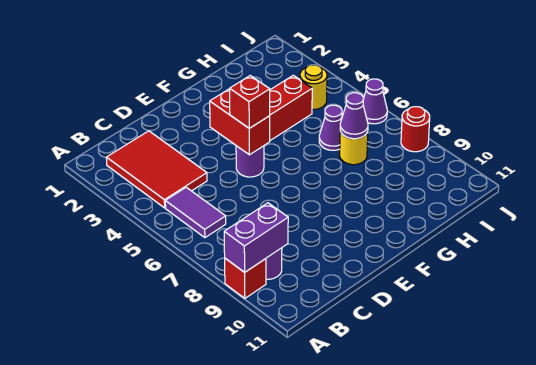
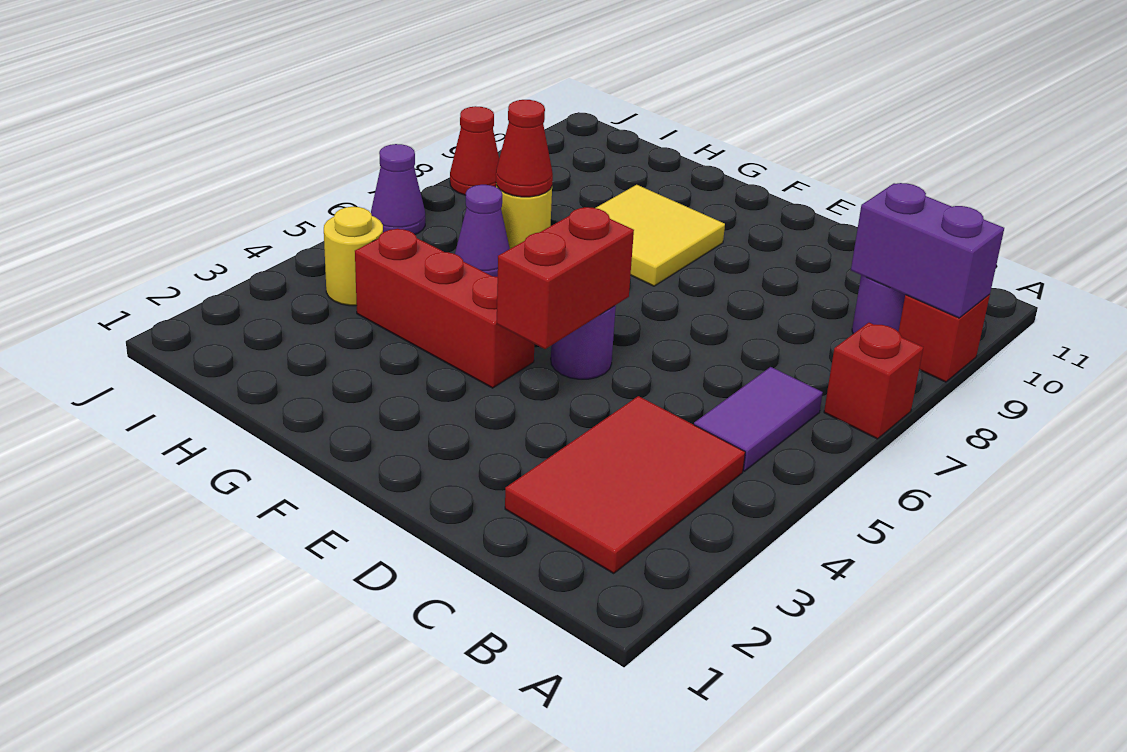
red brick E5 level 3 -> red brick A7 level 1
none -> yellow tile F8:G9 level 1
purple cone H7 level 2 -> red cone H7 level 2
red round brick J8 level 1 -> red cone J8 level 1

